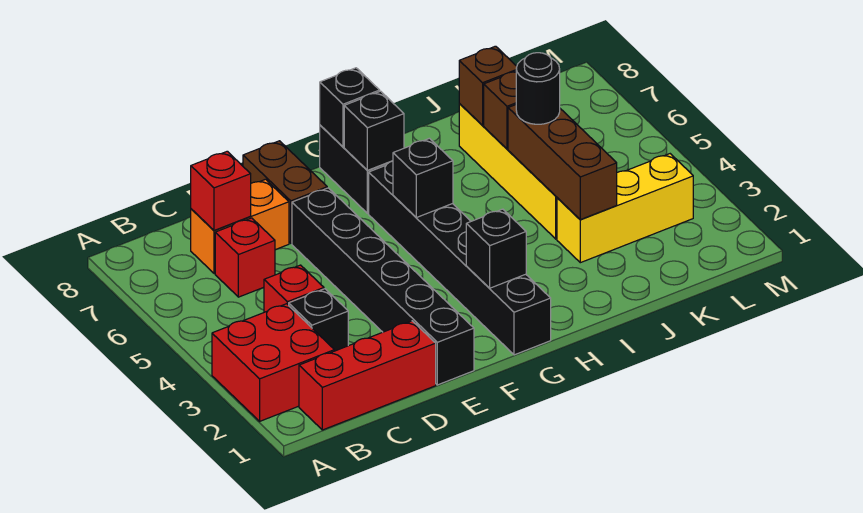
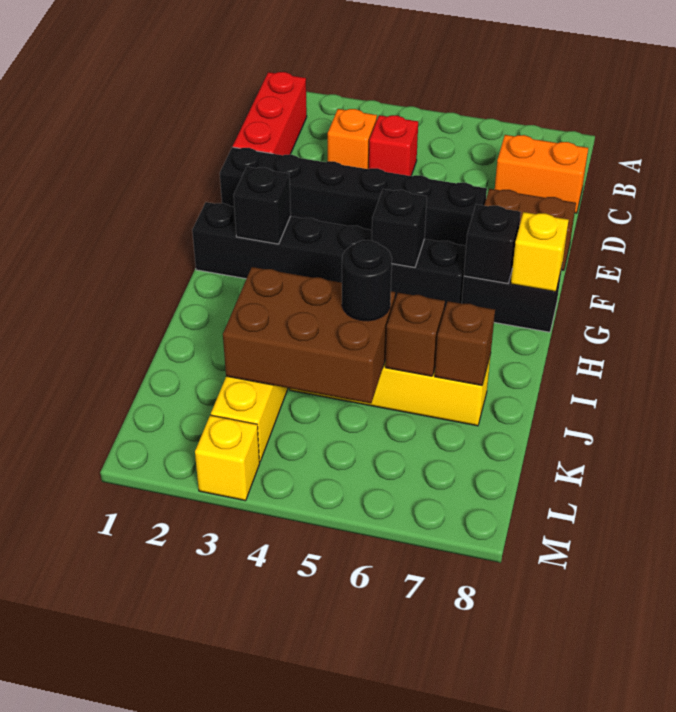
red brick A2:B3 level 1 -> none
black brick C3 level 1 -> orange brick C3 level 1
red brick C6 level 1 -> none
orange brick C7:D7 level 1 -> orange brick C7:C8 level 1
red brick C7 level 2 -> none
black brick G8 level 2 -> yellow brick G8 level 2
brown brick J3:J5 level 2 -> brown brick J3:K5 level 2
none -> yellow brick M3 level 1

